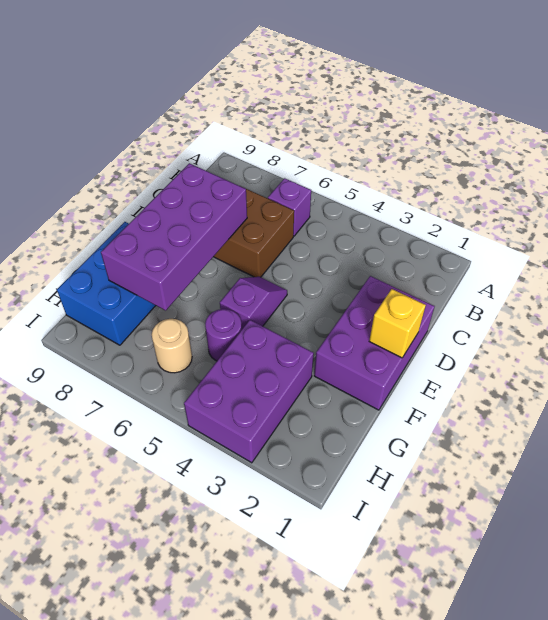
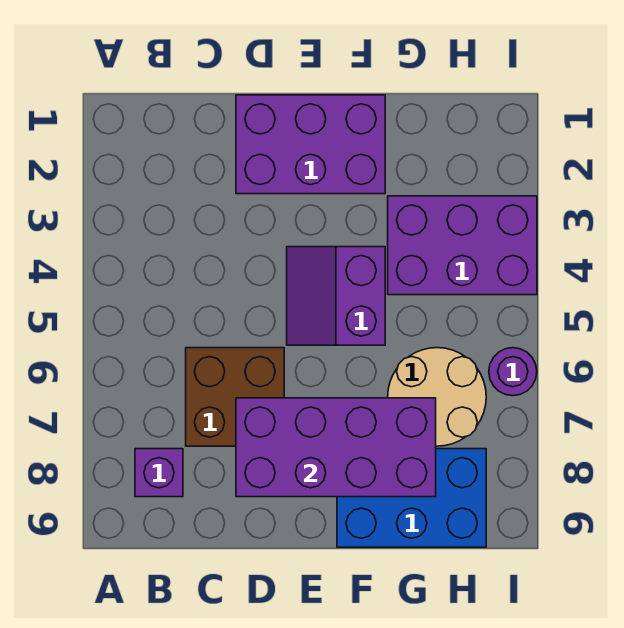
purple brick B6 level 1 -> purple brick B8 level 1
yellow brick E1 level 2 -> none
purple slope E5:F5 level 1 top F -> purple slope E4:F5 level 1 top F
purple round brick G5 level 1 -> purple round brick I6 level 1
tan round brick H6 level 1 -> tan round brick G6:H7 level 1

